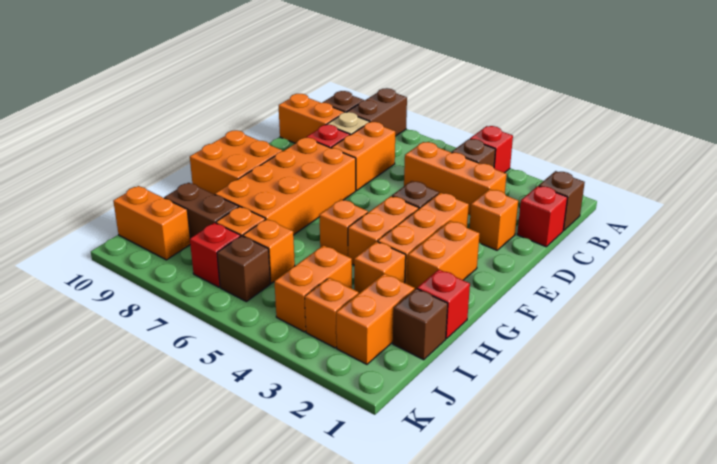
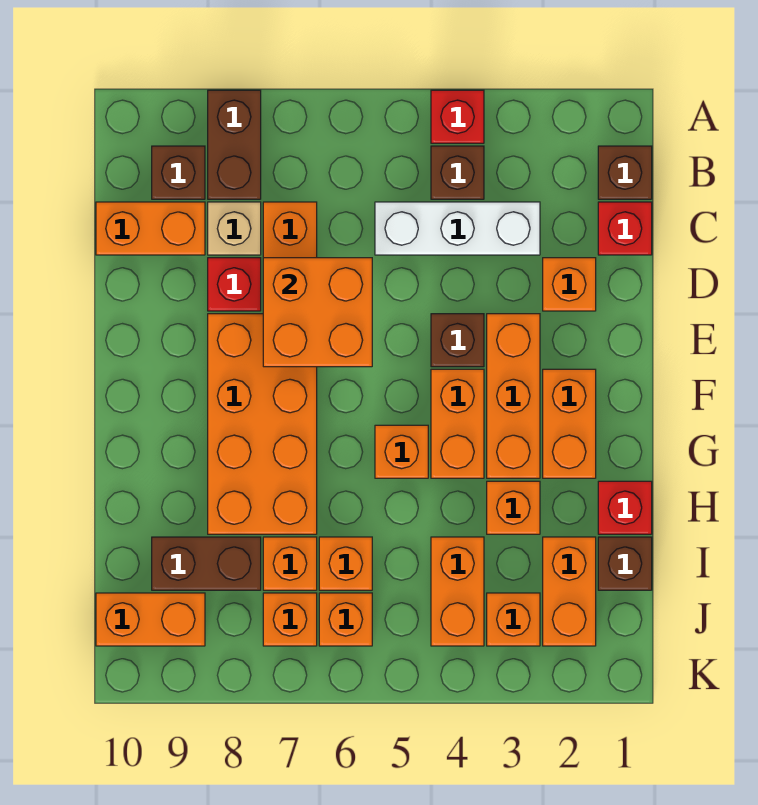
orange brick C3:C5 level 1 -> white brick C3:C5 level 1
orange brick F9:G10 level 1 -> orange brick D6:E7 level 2
brown brick J6 level 1 -> orange brick J6 level 1
red brick J7 level 1 -> orange brick J7 level 1

